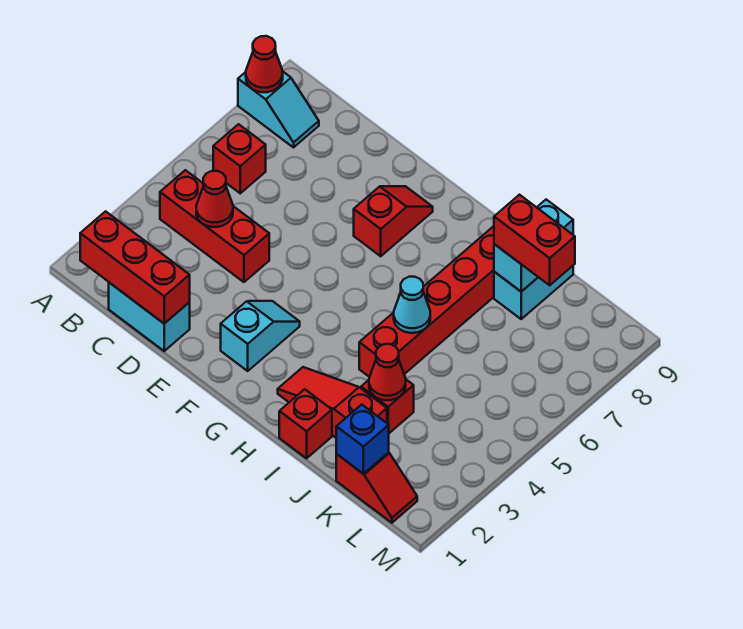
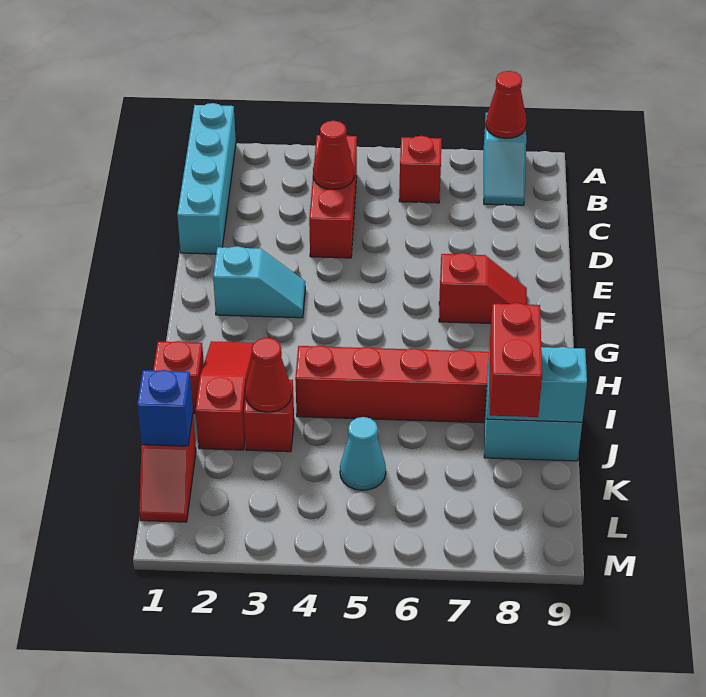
red brick B1:D1 level 2 -> none
cyan brick C1:D1 level 1 -> cyan brick A1:D1 level 1
cyan cone I5 level 2 -> cyan cone K5 level 1

